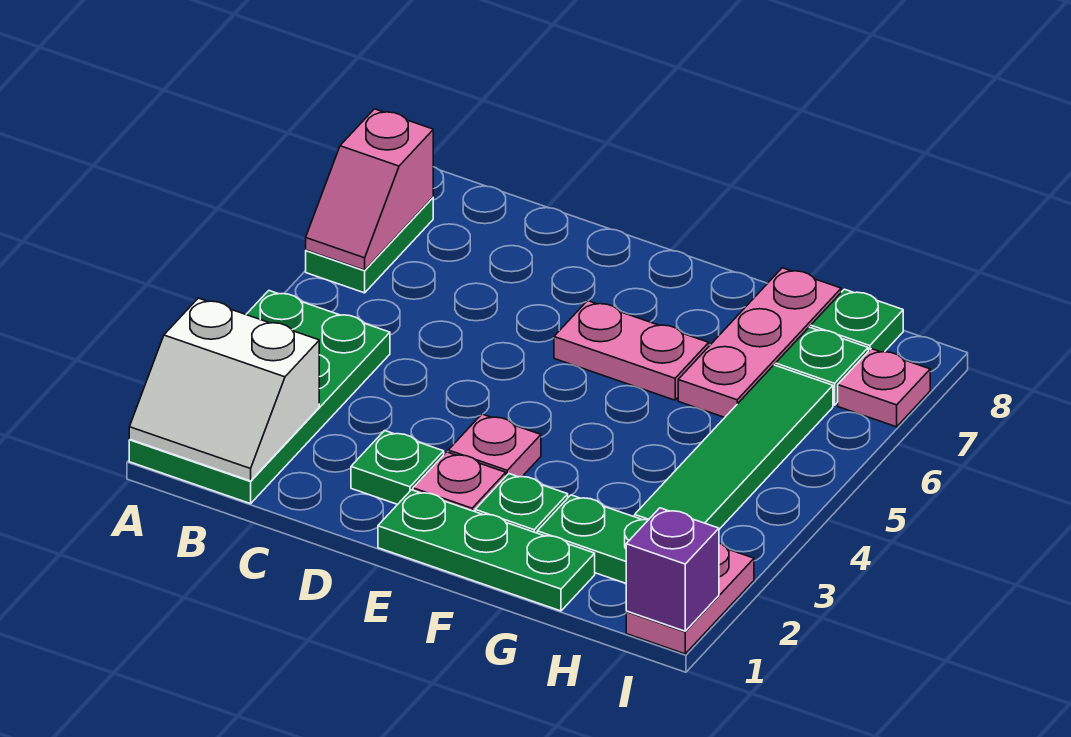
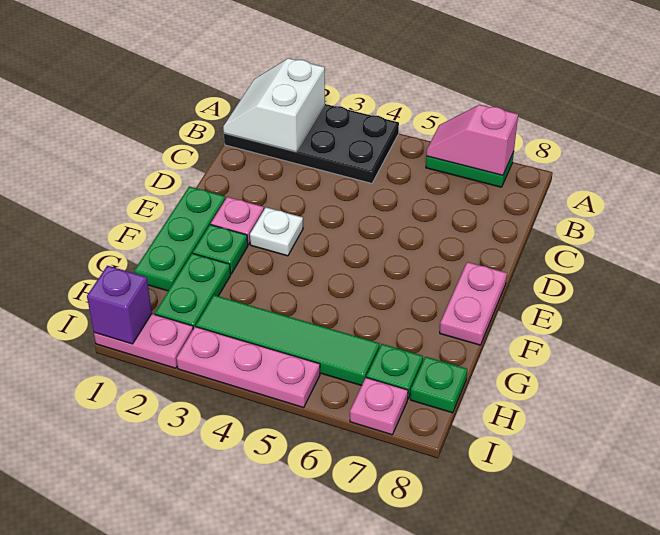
green plate A1:B4 level 1 -> black plate A1:B4 level 1
green plate D2 level 1 -> none
pink plate E3 level 1 -> white plate E3 level 1
pink plate E6:F6 level 1 -> pink plate E8:F8 level 1
pink plate G6:G8 level 1 -> pink plate I3:I5 level 1

